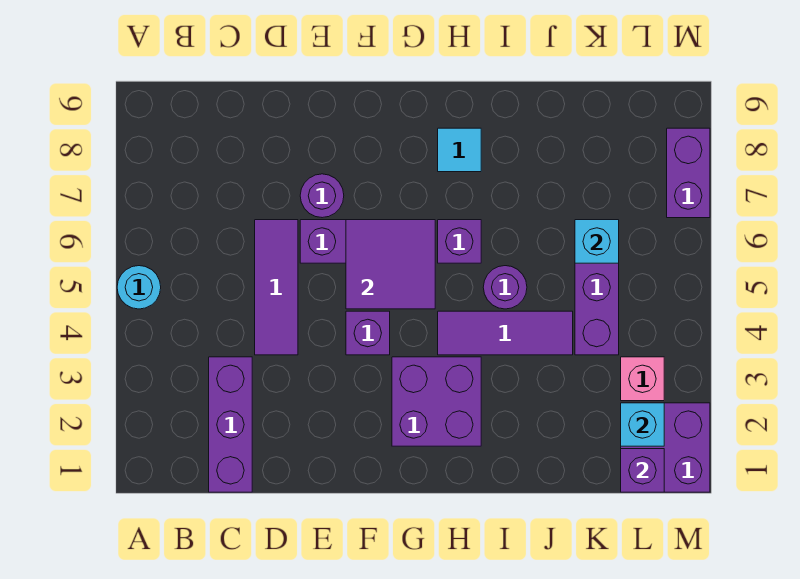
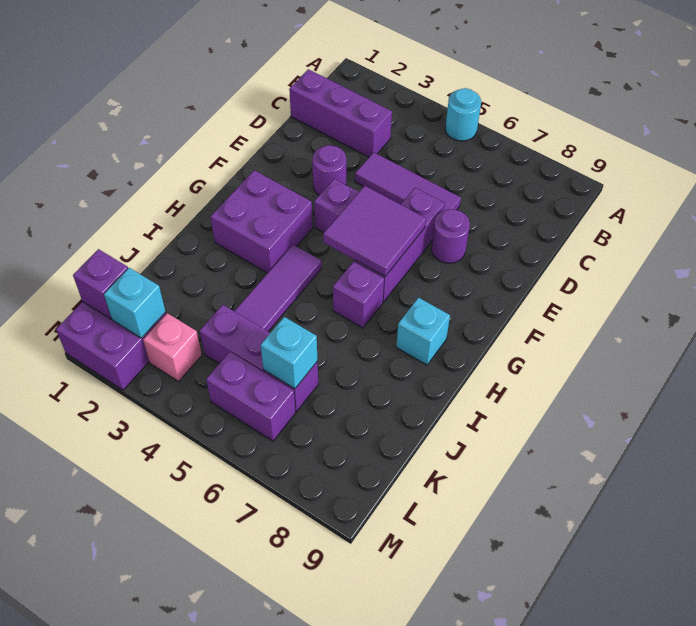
cyan tile H8 level 1 -> cyan brick H8 level 1
purple round brick I5 level 1 -> purple round brick E3 level 1
purple brick M7:M8 level 1 -> purple brick L5:L6 level 1

